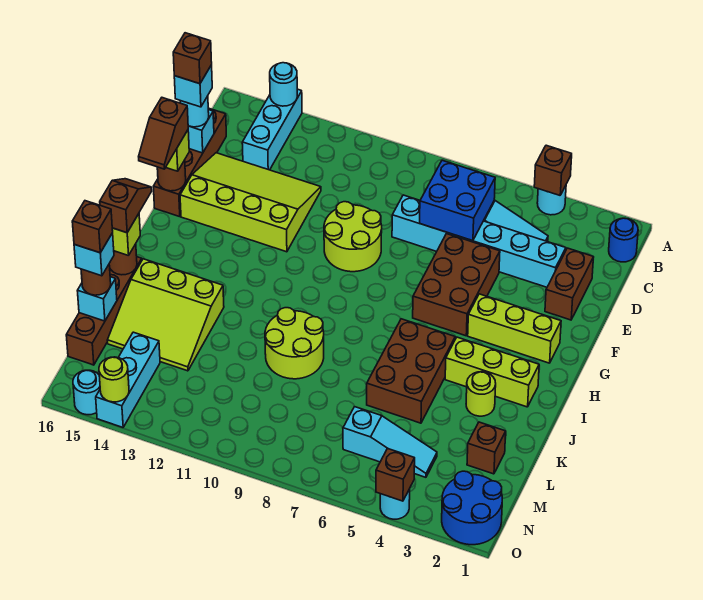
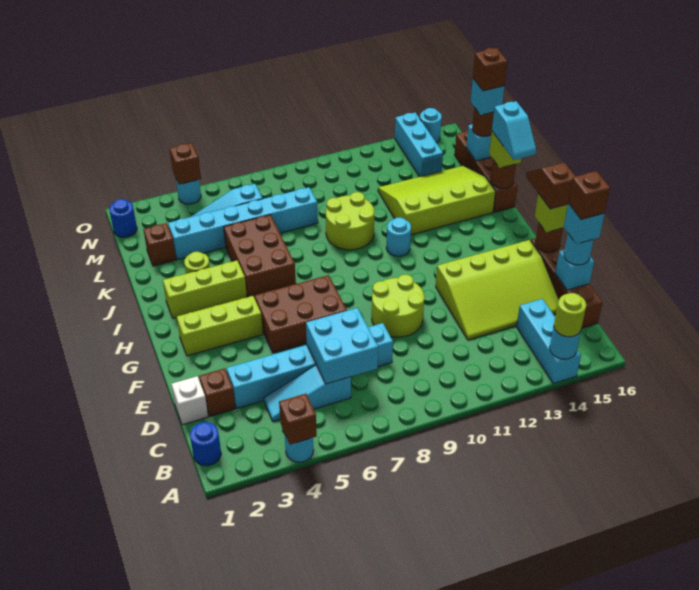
blue brick C6:D7 level 2 -> cyan brick C6:D7 level 2
none -> white brick D1 level 1
brown brick D2:E2 level 1 -> brown brick D2 level 1
brown brick E5:G6 level 1 -> brown brick F5:G7 level 1
none -> cyan round brick I11 level 1
brown slope I16:J16 level 4 top J -> cyan slope I16:J16 level 4 top J
lime slope J13:L15 level 1 top J -> lime slope J12:L15 level 1 top J
none -> cyan brick L3:L8 level 1
blue round brick N1:O2 level 1 -> blue round brick N1 level 1
lime round brick O14 level 2 -> lime round brick A14 level 3

